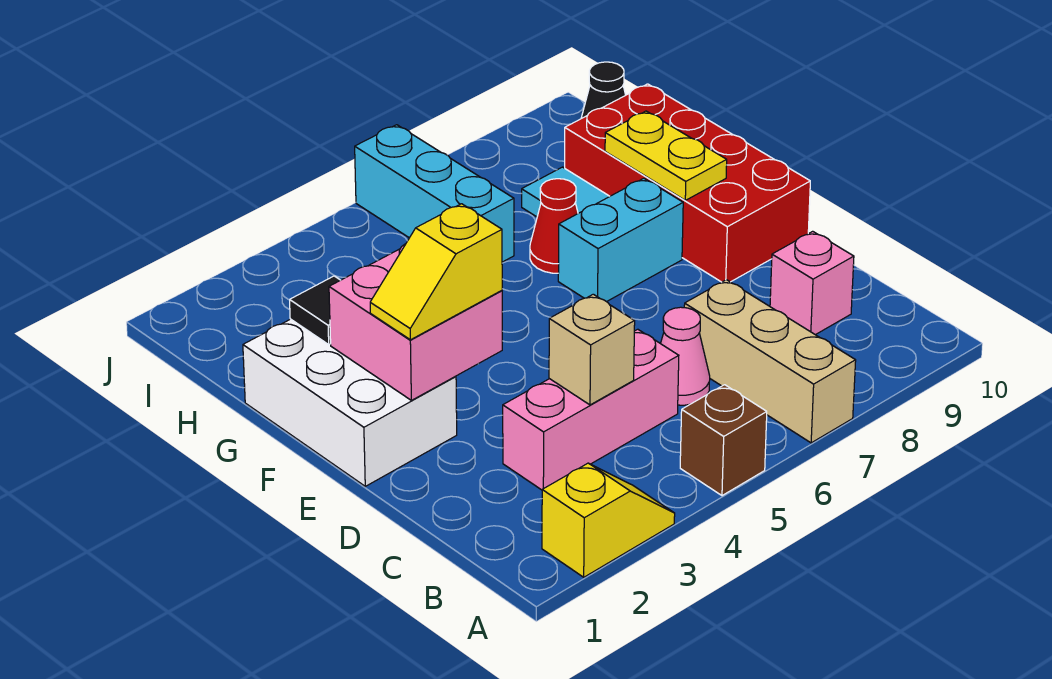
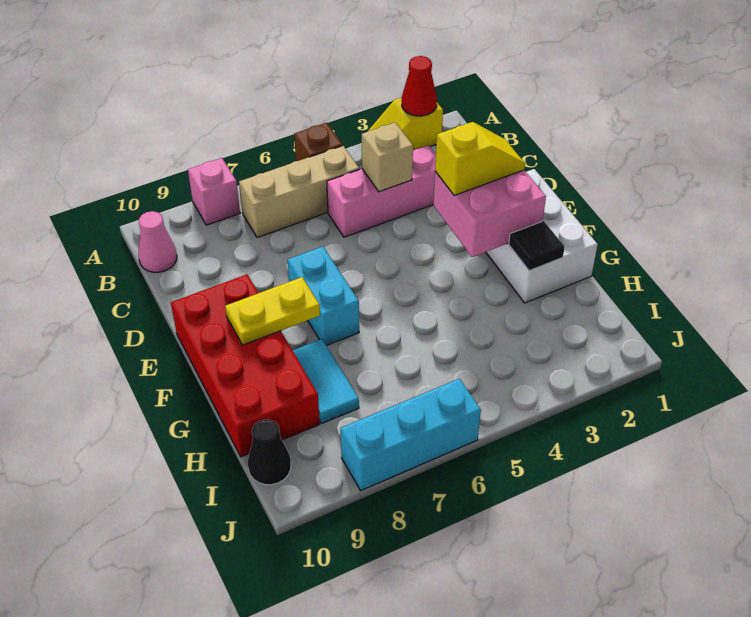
tan brick A7:C7 level 1 -> tan brick B5:B7 level 1
pink cone C6 level 1 -> pink cone B10 level 1
pink brick C9 level 1 -> pink brick A8 level 1
cyan brick F7:F8 level 1 -> cyan brick E7:F7 level 1
yellow plate F9:G9 level 2 -> yellow plate F8:F9 level 2
red cone G7 level 1 -> red cone A2 level 2
cyan brick H6:J6 level 1 -> cyan brick J6:J8 level 1

